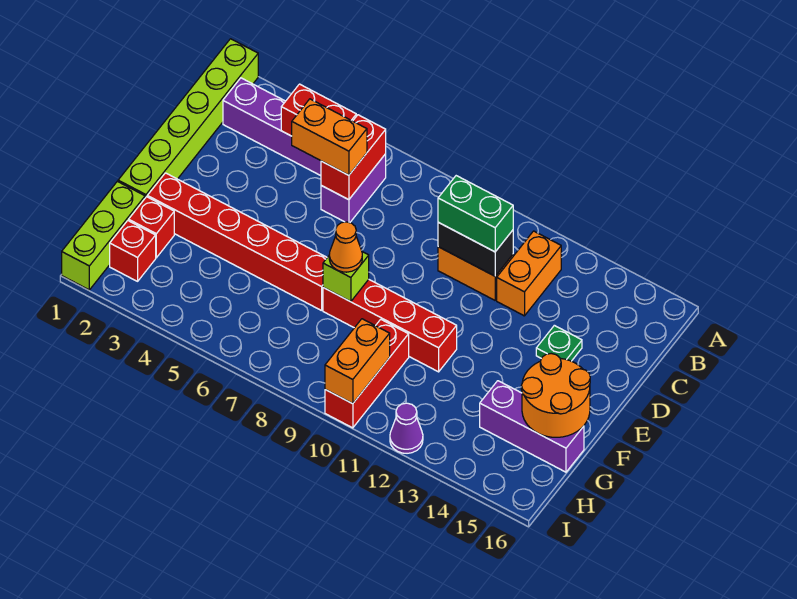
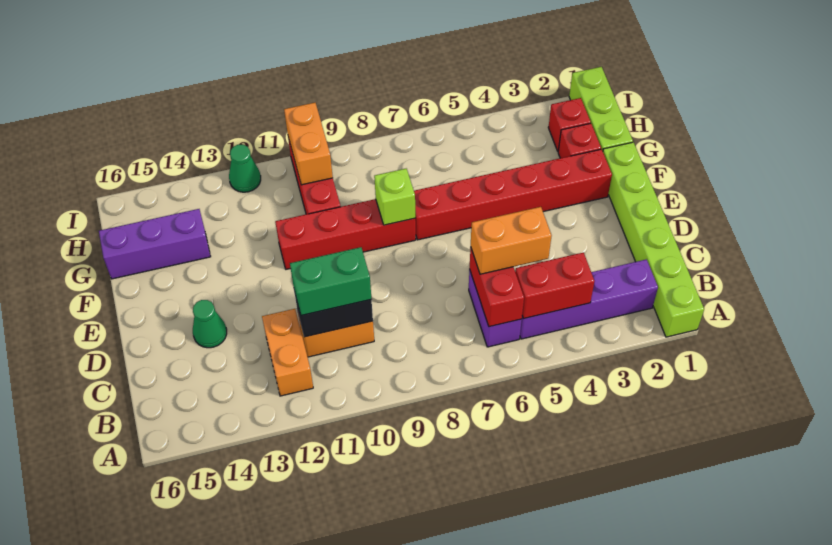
green plate D14 level 1 -> green cone D14 level 1
orange cone F8 level 3 -> none
orange round brick F15:G16 level 2 -> none
purple cone I12 level 1 -> green cone I12 level 1

